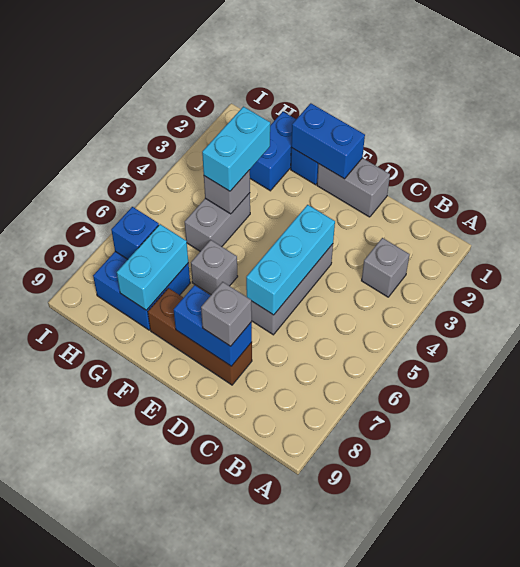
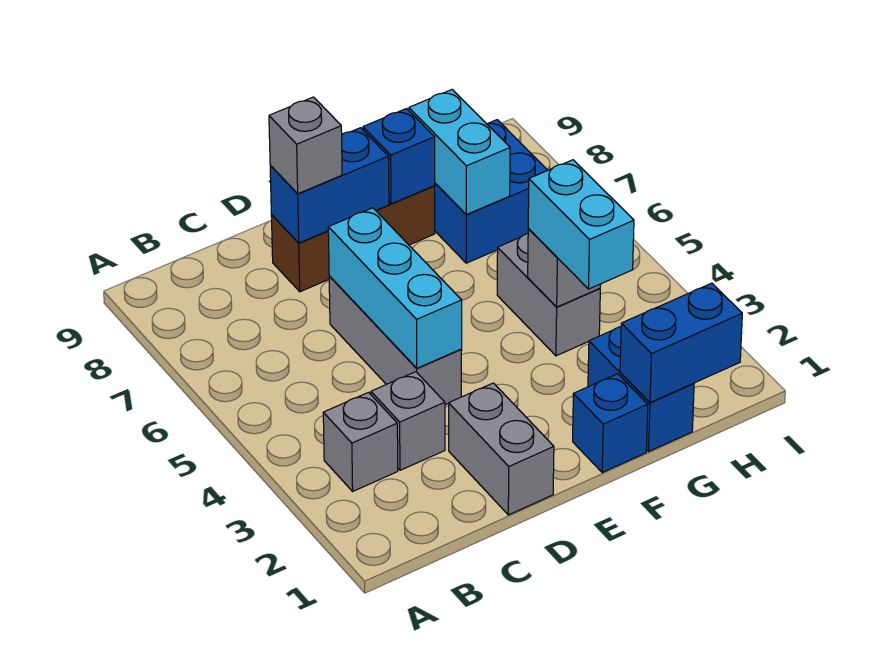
grey brick D1:E1 level 1 -> grey brick D1:D2 level 1
blue brick E1:F1 level 2 -> blue brick G1:H1 level 2
grey brick F6 level 1 -> grey brick C3 level 1
blue brick H7 level 2 -> blue brick F8 level 2

